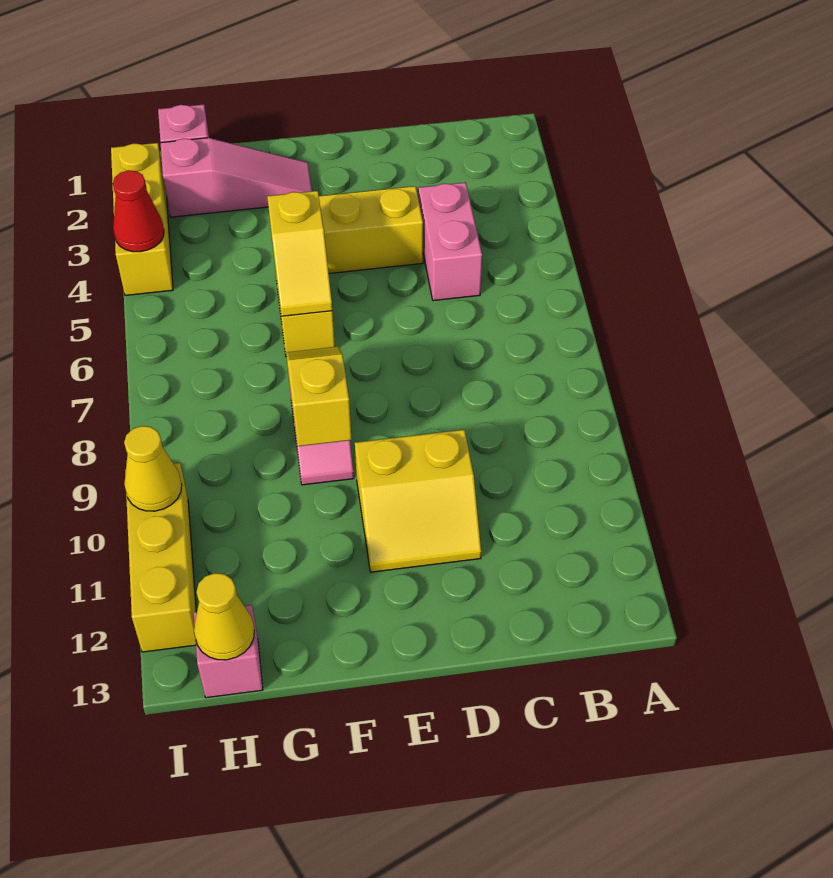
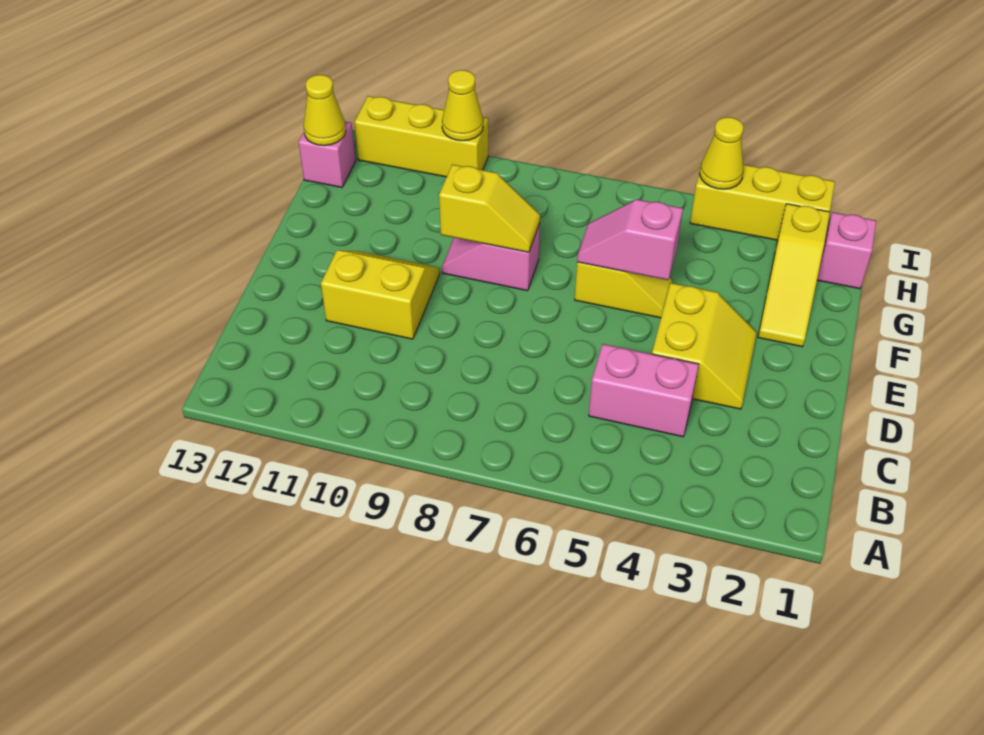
yellow slope D10:E11 level 1 top 10 -> yellow slope D10:E11 level 1 top D
pink slope F2:H2 level 1 top H -> yellow slope F2:H2 level 1 top H
yellow slope F5:F6 level 2 top 5 -> pink slope F5:F6 level 2 top 5
red cone I4 level 2 -> yellow cone I4 level 2

